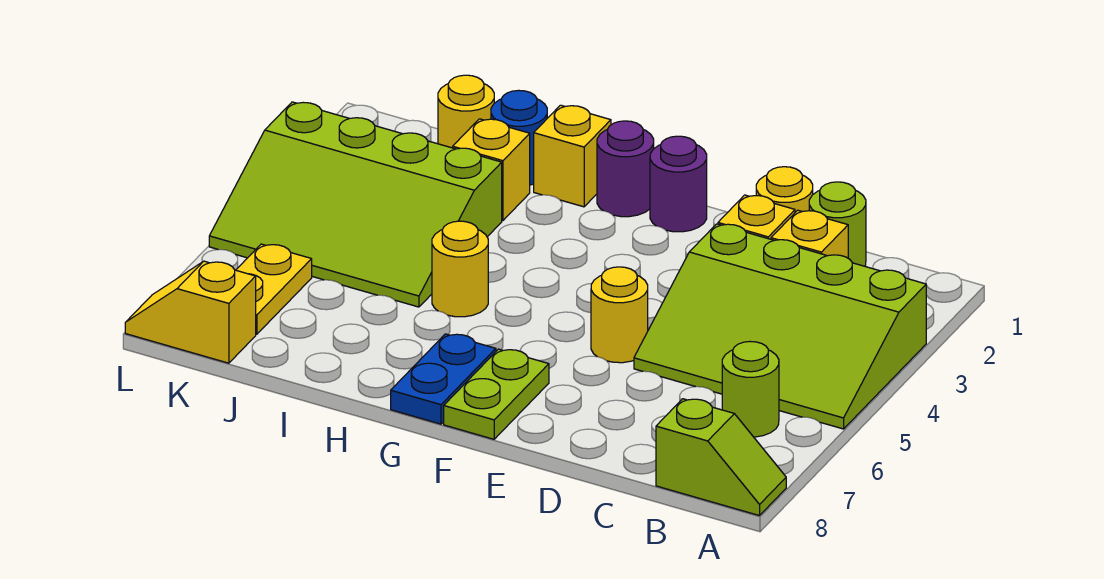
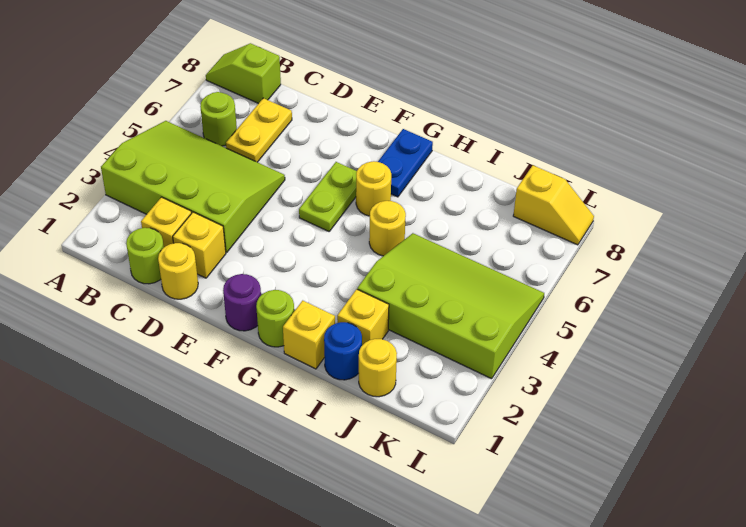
yellow round brick E5 level 1 -> yellow round brick G6 level 1
lime plate F7:F8 level 1 -> lime plate F5:F6 level 1
purple round brick G1 level 1 -> lime round brick G1 level 1
yellow plate K6:K7 level 1 -> yellow plate C6:C7 level 1

